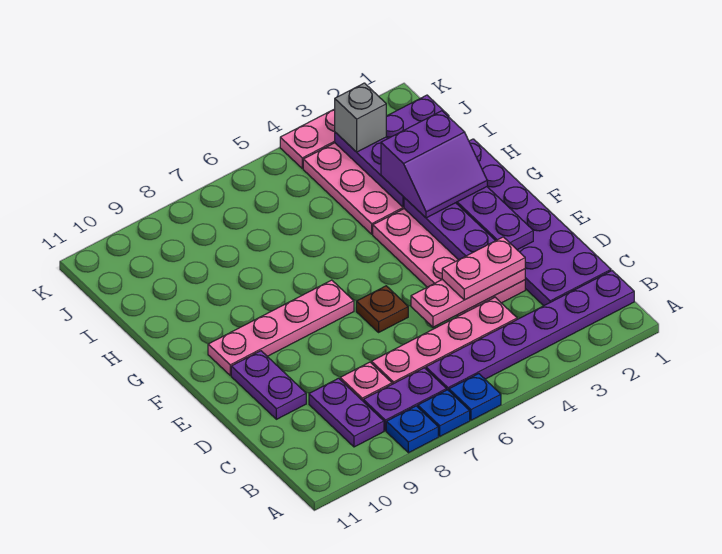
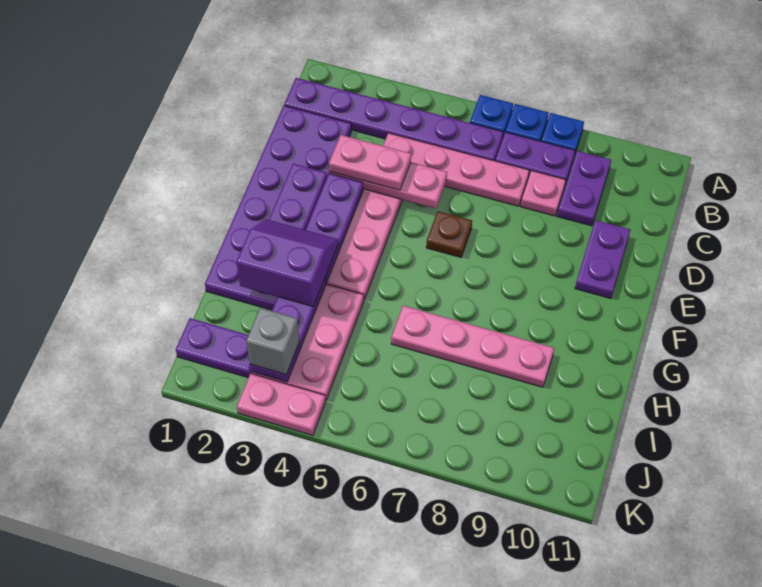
pink plate F7:F10 level 1 -> pink plate H6:H9 level 1

